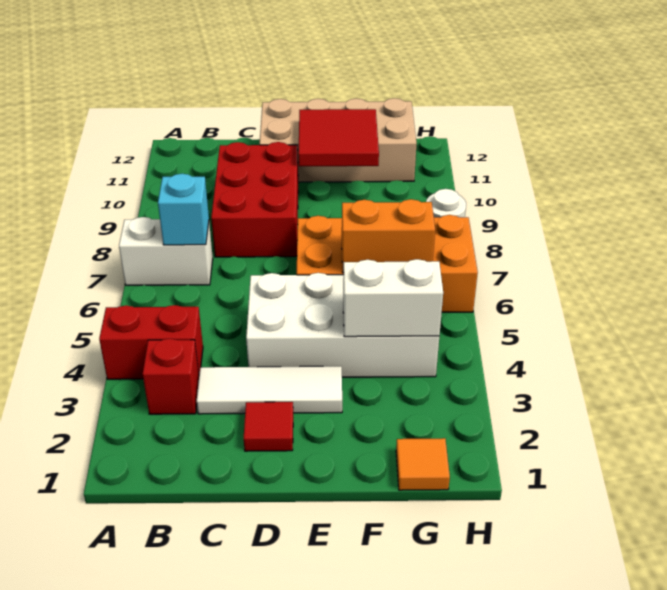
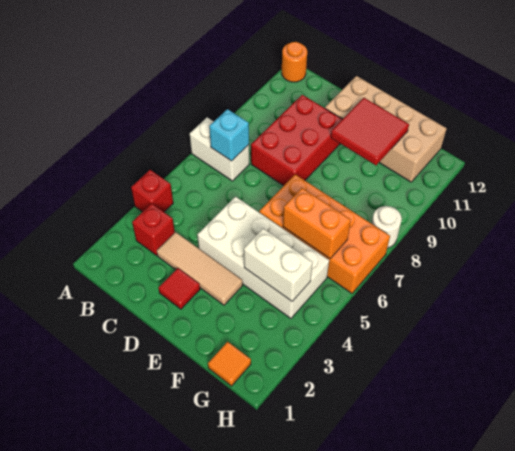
red brick A4:B4 level 1 -> red brick A4 level 1
none -> orange round brick A12 level 1
white tile C3:E3 level 1 -> tan tile C3:E3 level 1

